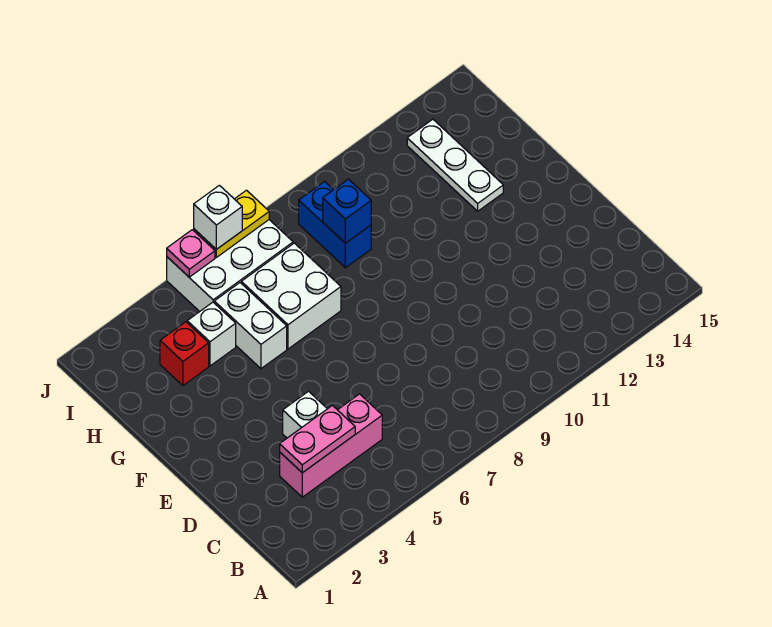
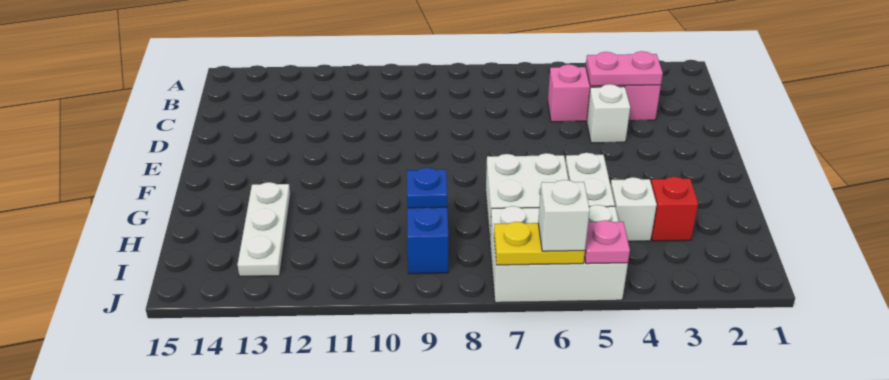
blue brick H9 level 2 -> blue plate H9 level 2

